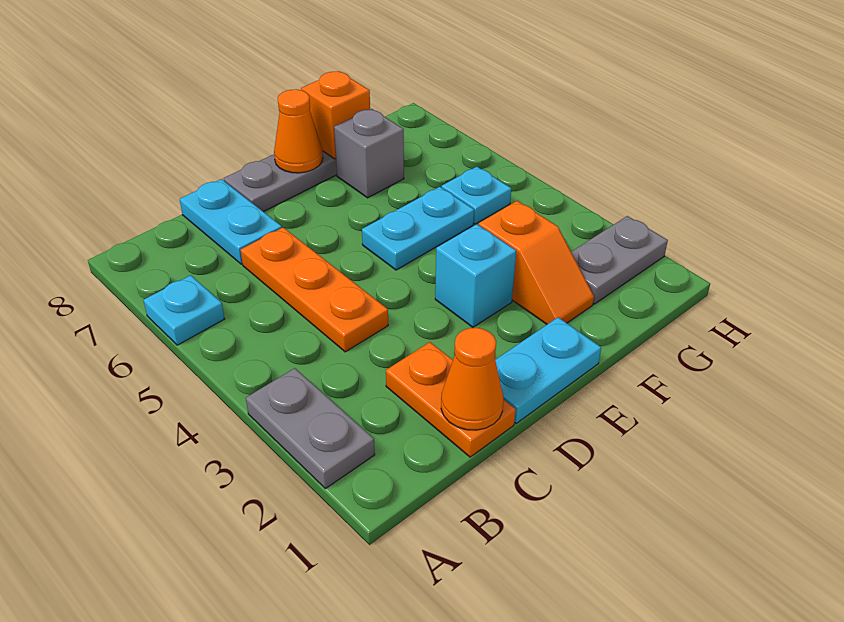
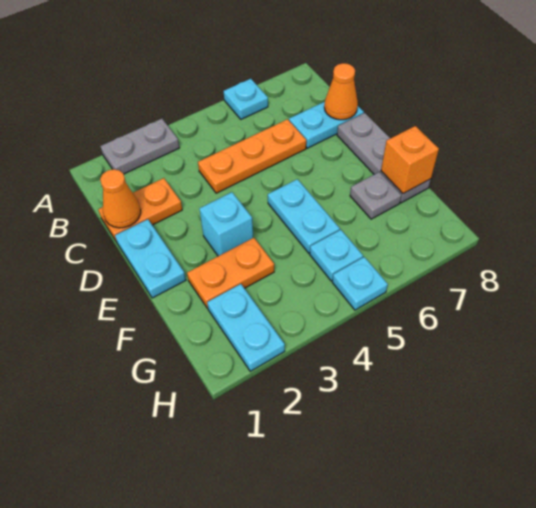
orange cone E8 level 2 -> orange cone C8 level 2
orange slope F2:F3 level 1 top 3 -> orange plate F2:F3 level 1
grey brick F7 level 1 -> grey plate F7 level 1
grey plate G2:H2 level 1 -> cyan plate G2:H2 level 1
none -> cyan plate H5 level 1

